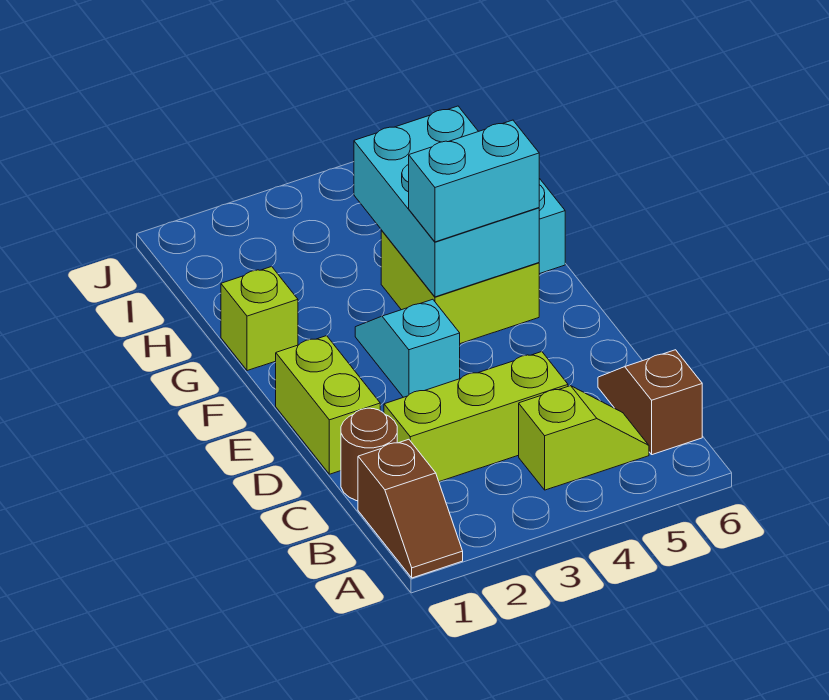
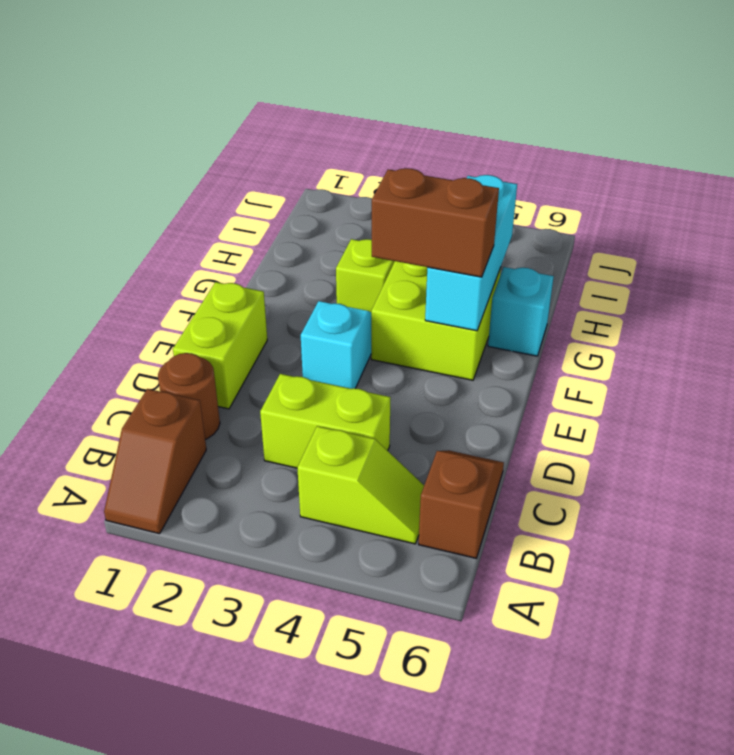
lime brick C2:C4 level 1 -> lime brick C3:C4 level 1
cyan brick F4:H5 level 2 -> cyan brick F5:H5 level 2
cyan brick F4:F5 level 3 -> brown brick F4:F5 level 3
lime brick G1 level 1 -> lime brick G3 level 1

